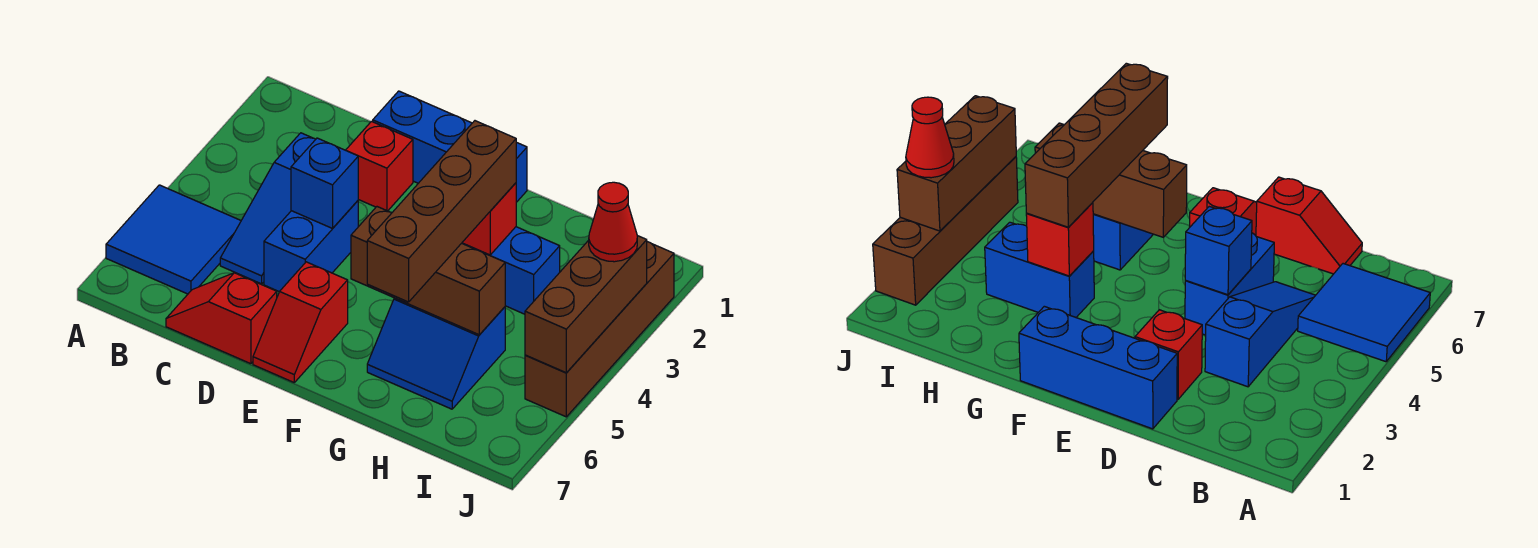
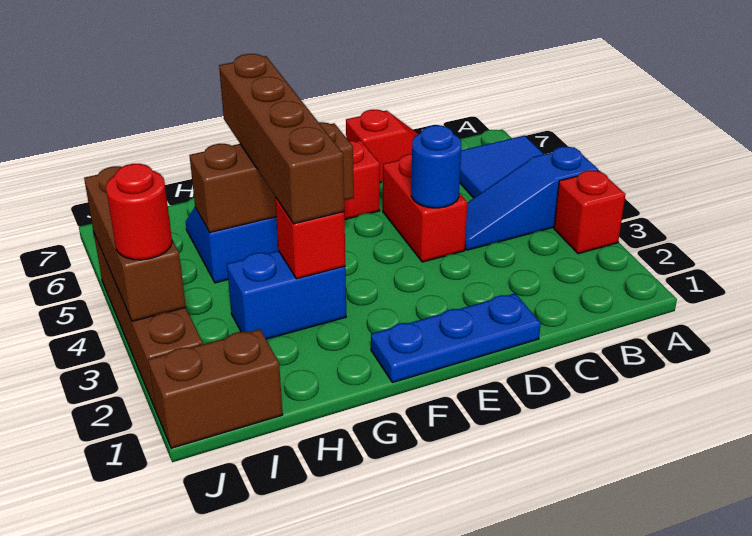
blue slope C3:C5 level 1 top 3 -> blue slope A4:C4 level 1 top A
blue brick D1:F1 level 1 -> blue plate D1:F1 level 1
red brick D2 level 1 -> red brick A3 level 1
blue brick D4:D5 level 1 -> red brick D4:D5 level 1
blue brick D4 level 2 -> blue round brick D4 level 2
none -> brown brick I1:J1 level 1
red cone J3 level 3 -> red round brick J3 level 3

